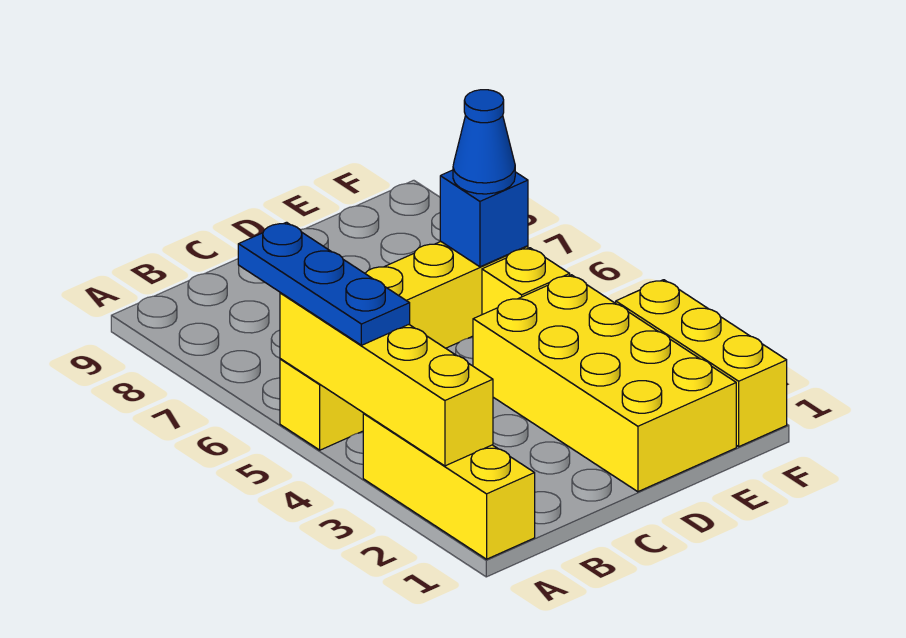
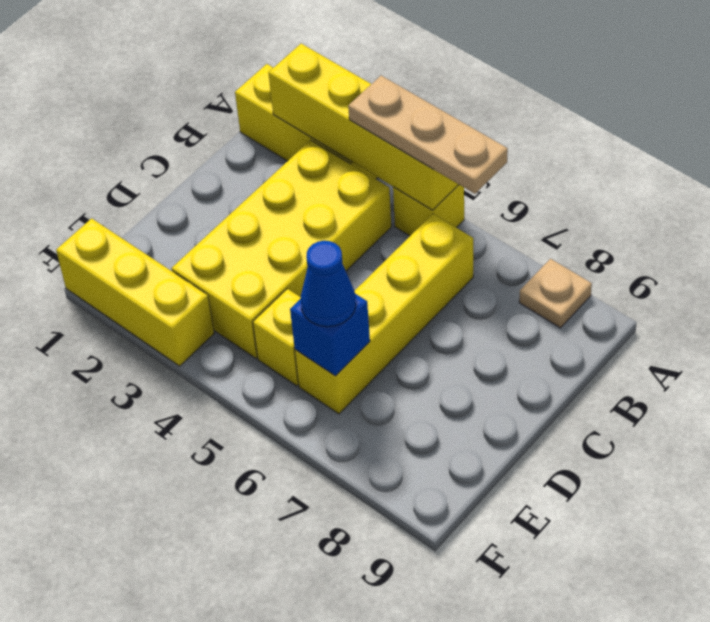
blue plate A4:A6 level 3 -> tan plate A4:A6 level 3
none -> tan plate A8 level 1
yellow brick D1:E4 level 1 -> yellow brick B3:E4 level 1

